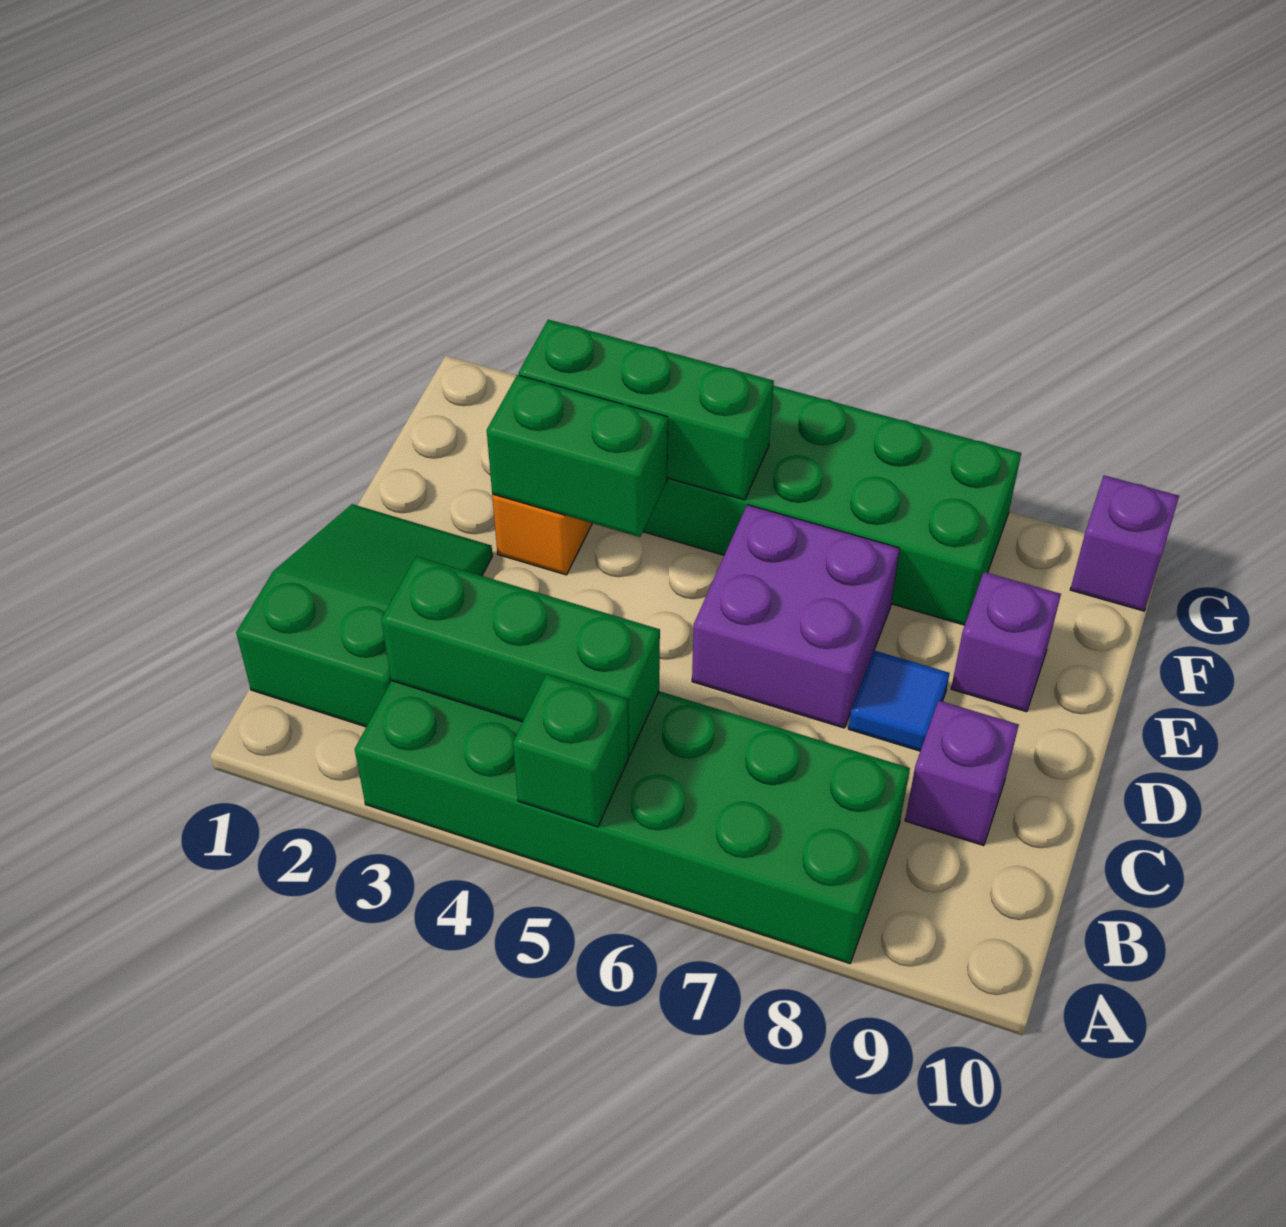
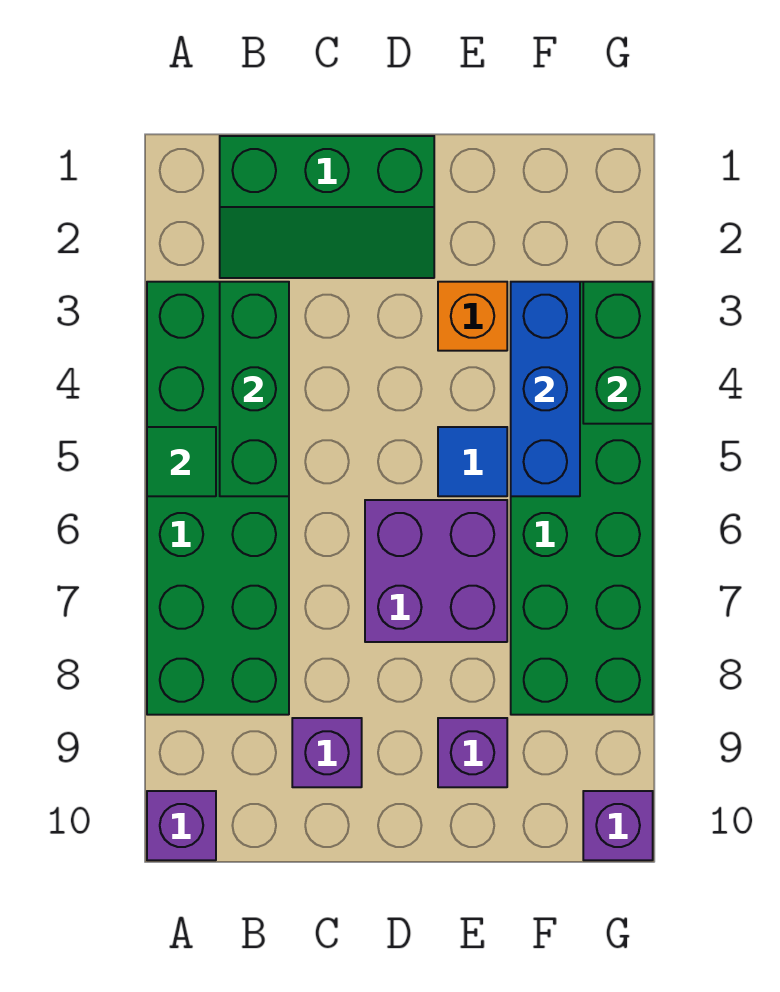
green brick A5 level 2 -> green tile A5 level 2
none -> purple brick A10 level 1
green slope B1:D2 level 1 top B -> green slope B1:D2 level 1 top 1
blue tile D8 level 1 -> blue tile E5 level 1
green brick E3:E4 level 2 -> green brick G3:G4 level 2
green brick F3:F5 level 2 -> blue brick F3:F5 level 2

